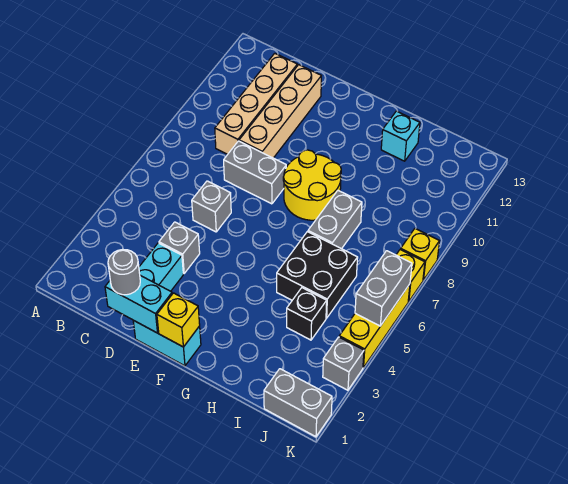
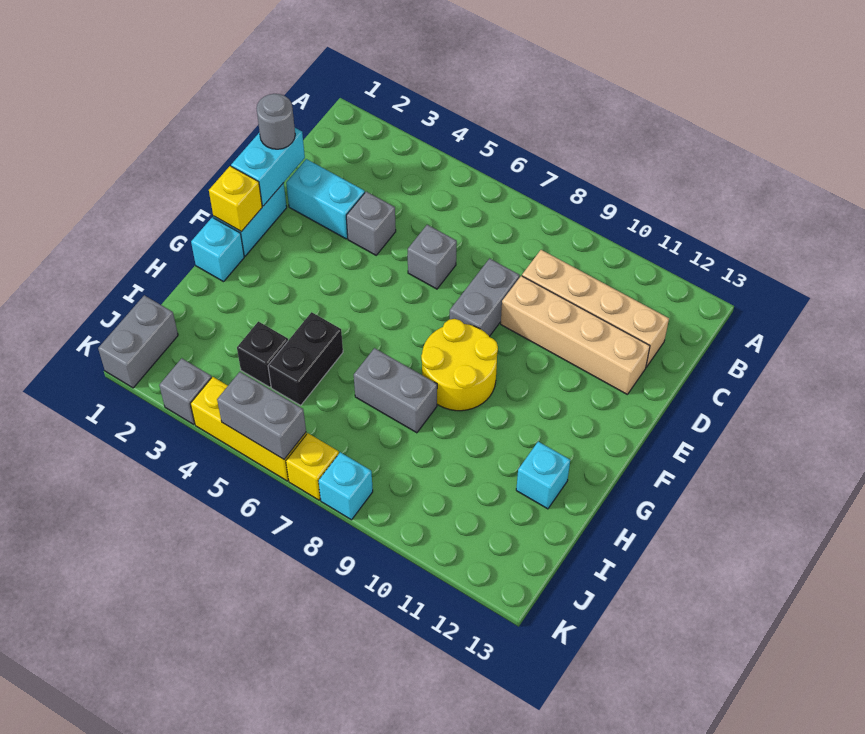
none -> cyan brick G1 level 1
black brick H5:I6 level 1 -> black brick H5:I5 level 1
yellow brick K8 level 1 -> cyan brick K8 level 1

